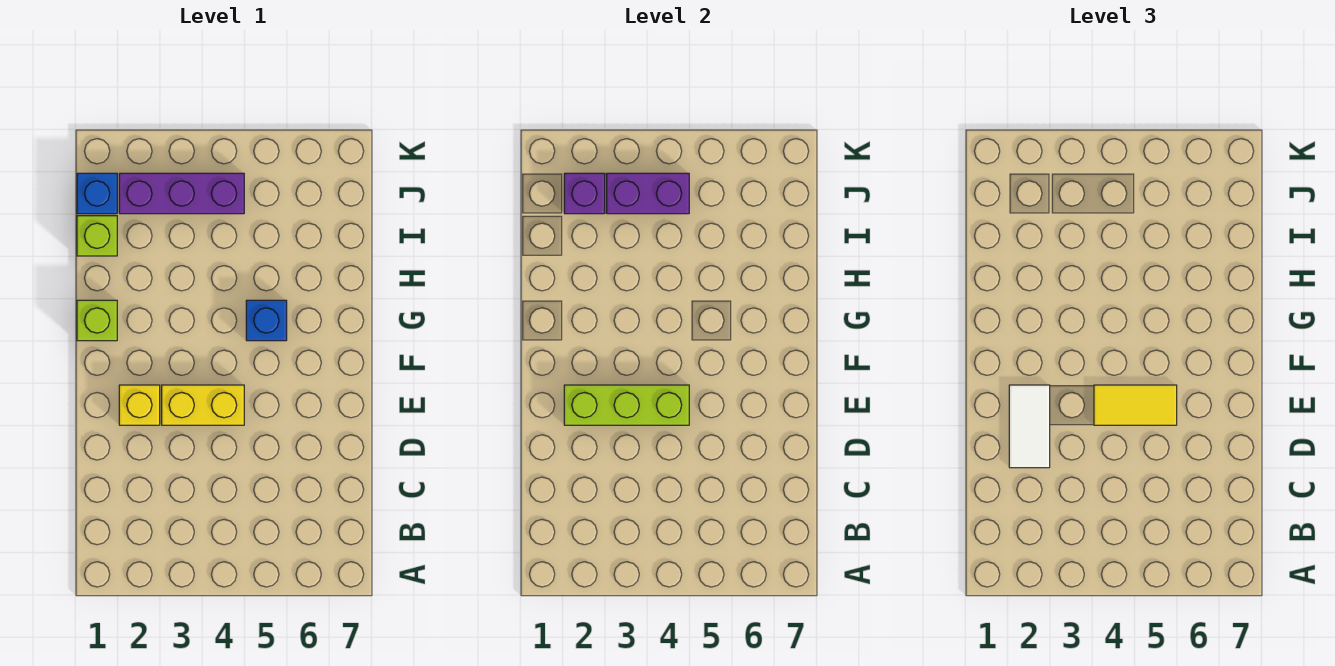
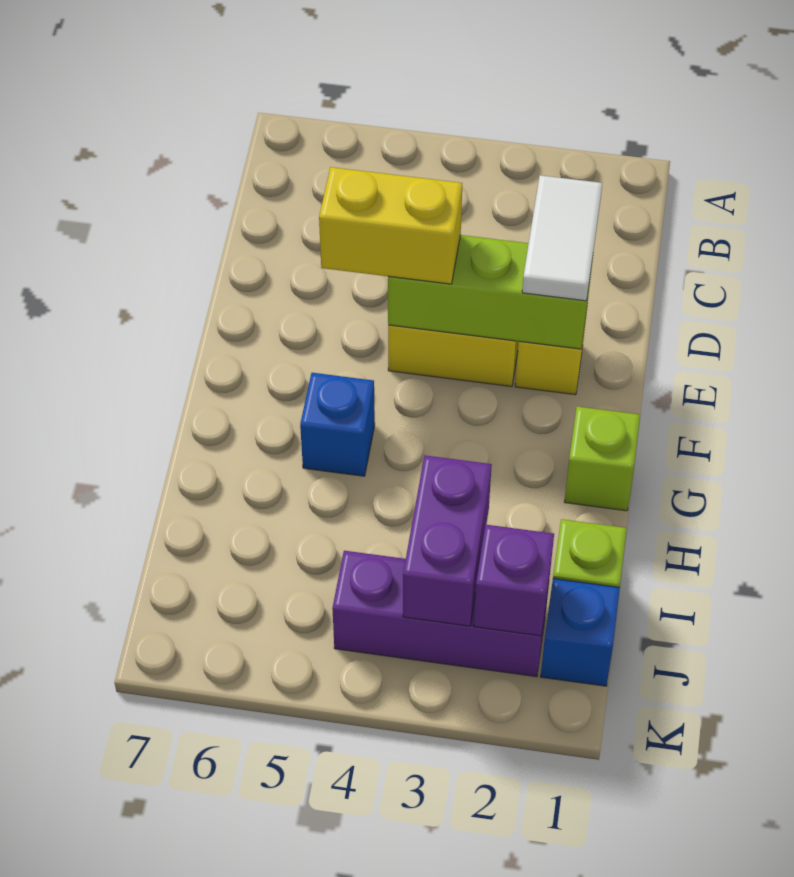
yellow tile E4:E5 level 3 -> yellow brick E4:E5 level 3
purple brick J3:J4 level 2 -> purple brick I3:J3 level 2

